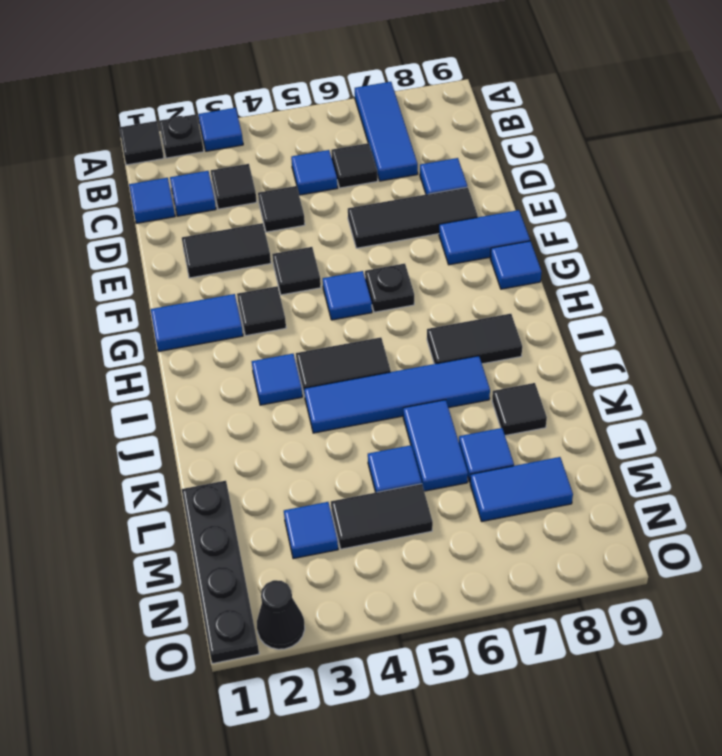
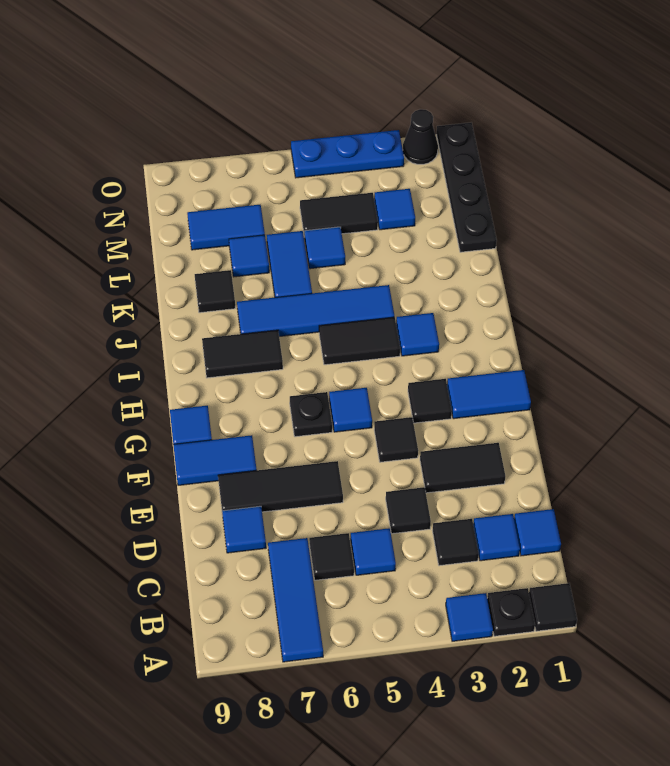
none -> blue plate O3:O5 level 1

